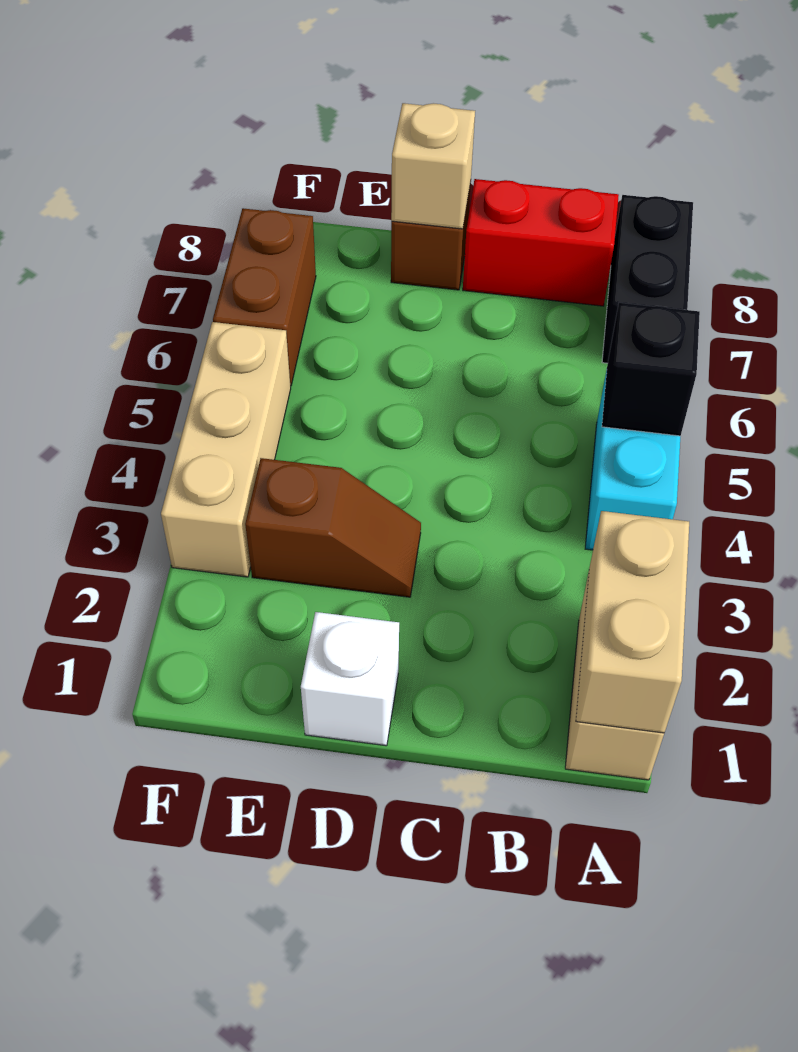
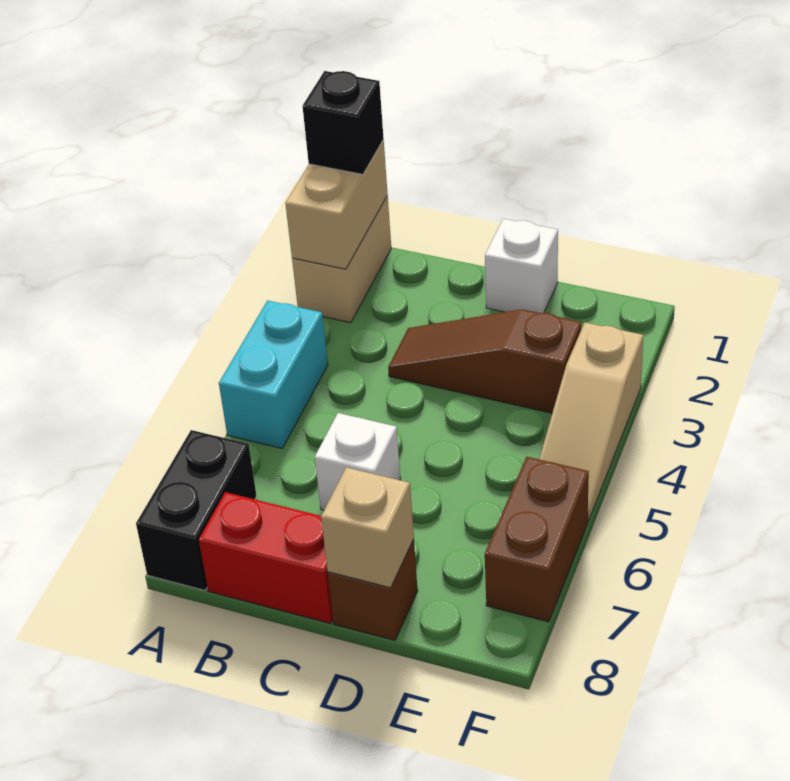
black brick A5 level 2 -> black brick A1 level 3
none -> white brick C6 level 1
brown slope D3:E3 level 1 top E -> brown slope C3:E3 level 1 top E
tan brick F3:F5 level 1 -> tan slope F3:F5 level 1 top 3

